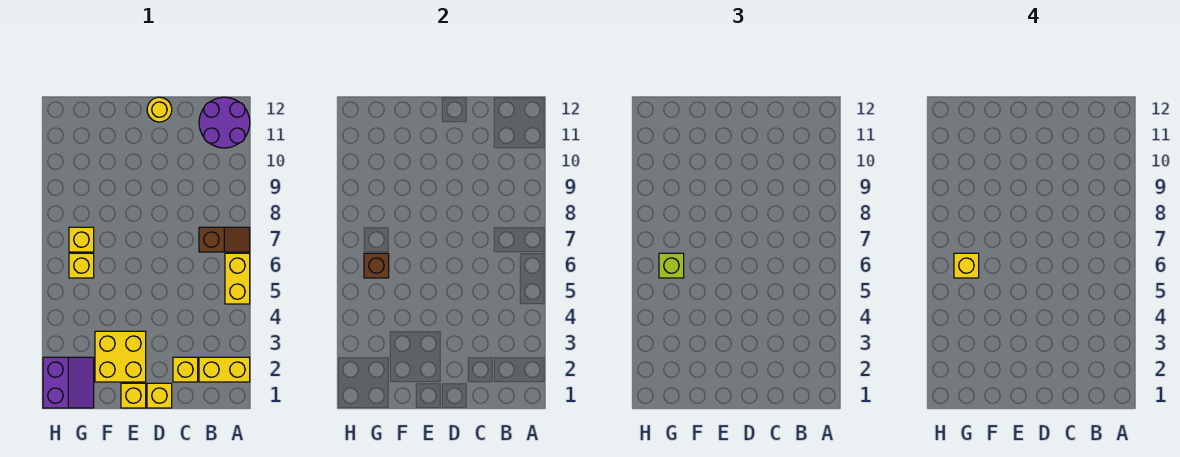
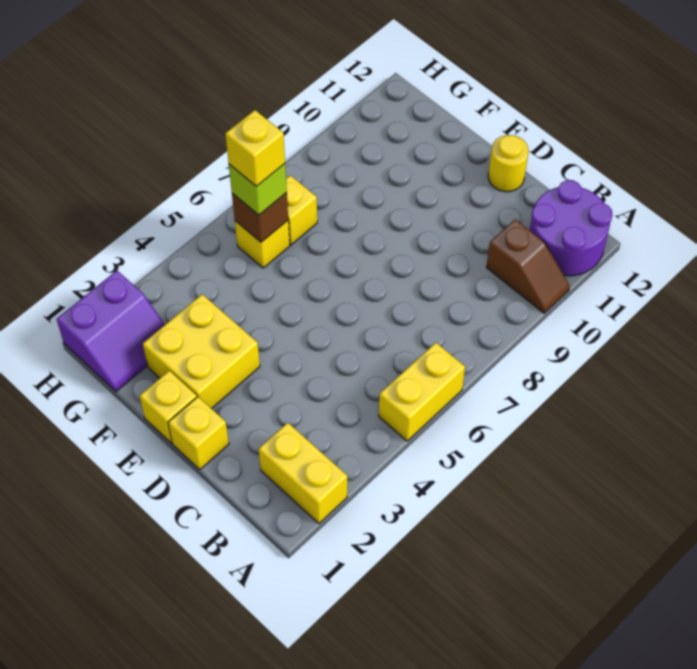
brown slope A7:B7 level 1 top B -> brown slope A10:B10 level 1 top B
yellow brick C2 level 1 -> none

